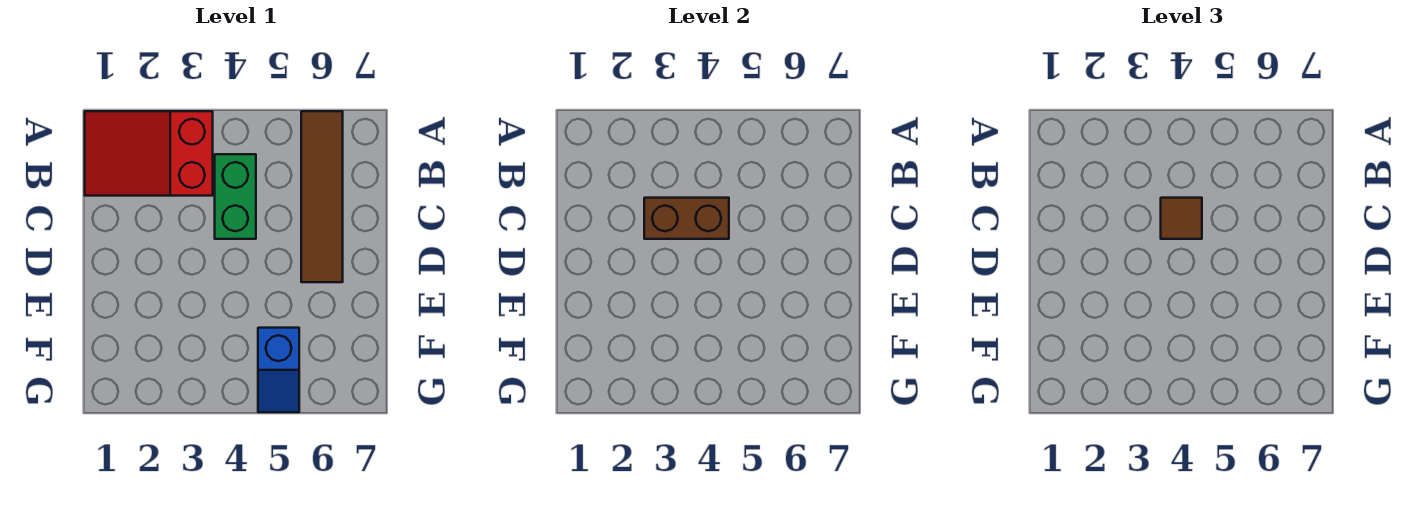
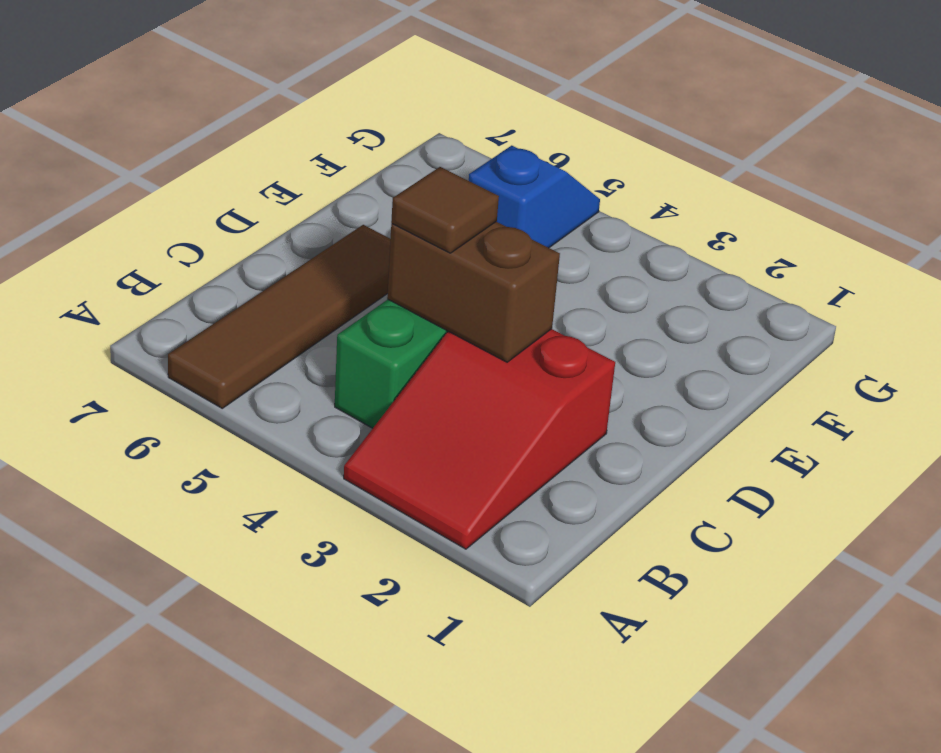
red slope A1:B3 level 1 top 3 -> red slope A2:C3 level 1 top C

